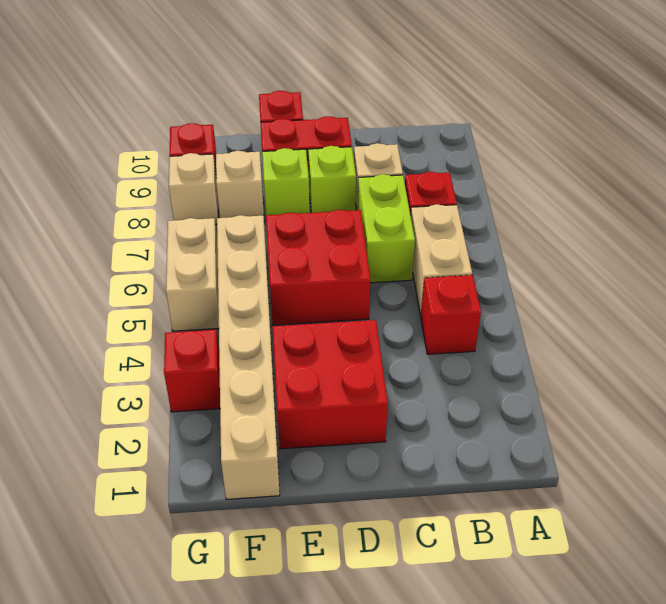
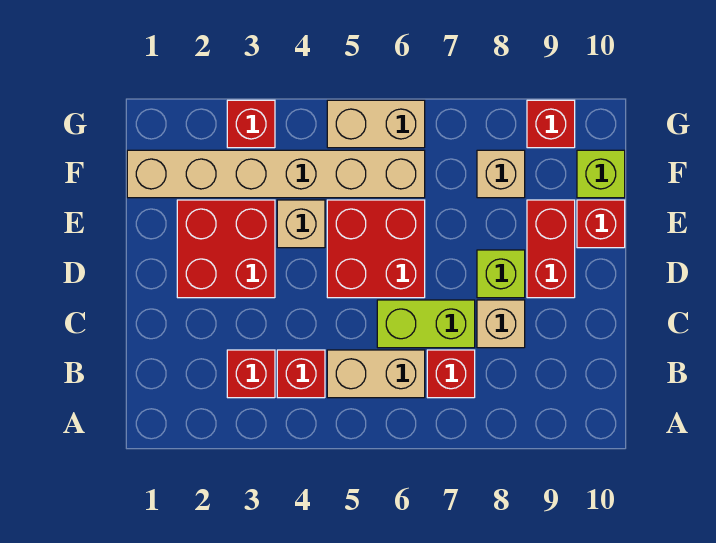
none -> red brick B3 level 1
lime brick E8 level 1 -> lime brick F10 level 1
tan brick G8 level 1 -> tan brick E4 level 1

